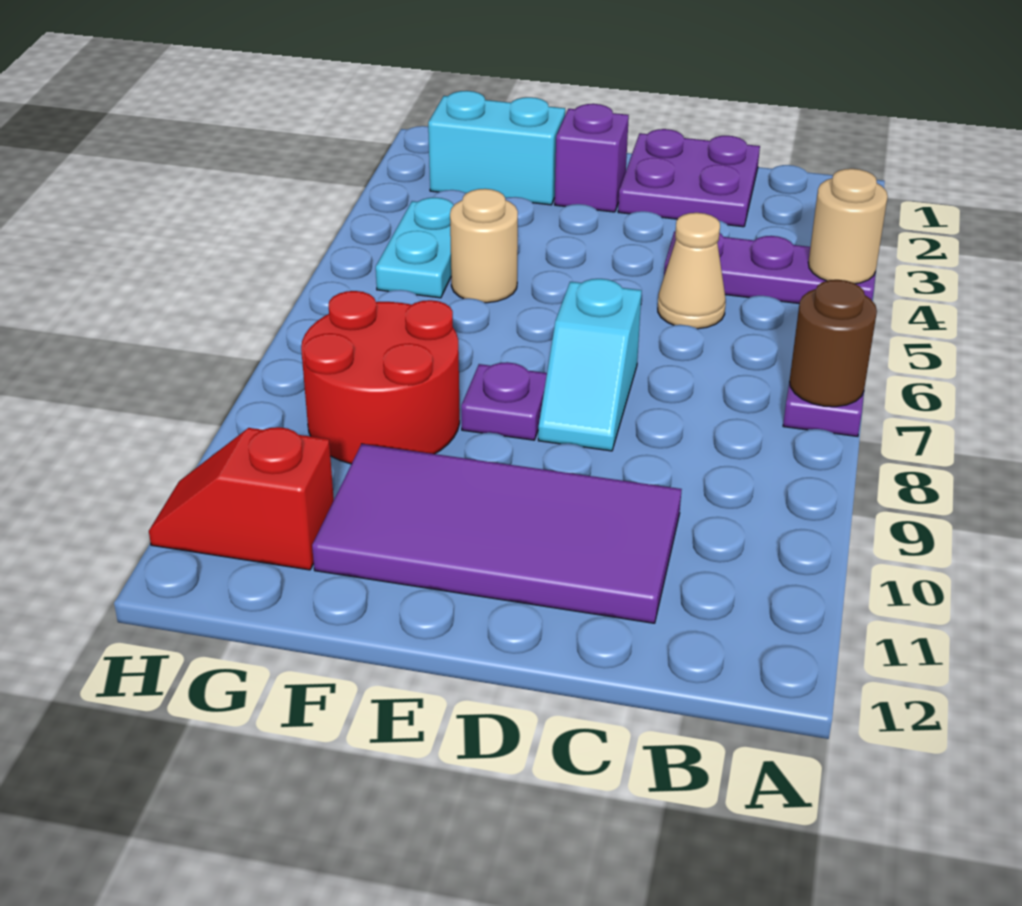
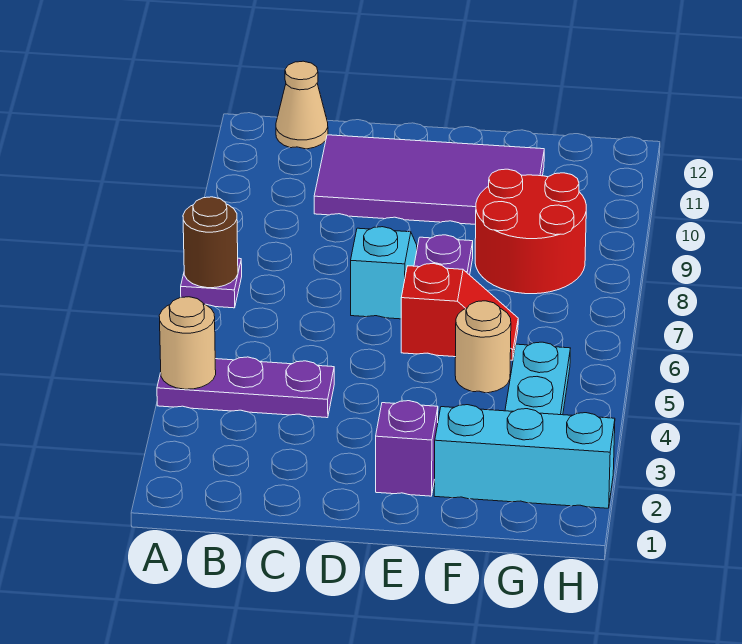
purple plate C1:D2 level 1 -> none
tan cone C5 level 1 -> tan cone B12 level 1
cyan brick F2:G2 level 1 -> cyan brick F2:H2 level 1
red slope G11:H11 level 1 top G -> red slope E6:F6 level 1 top E

